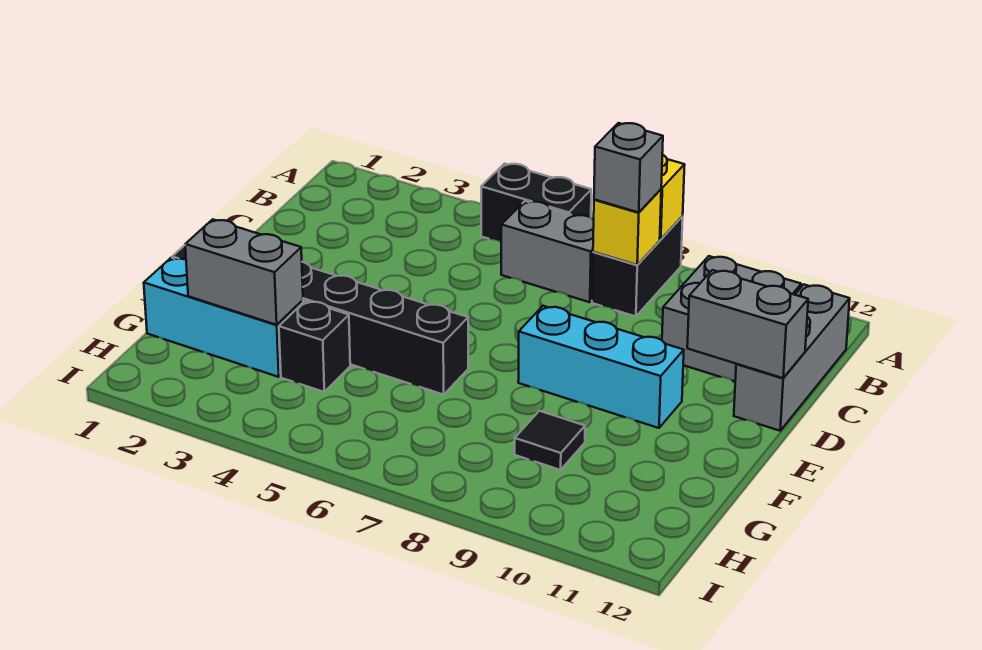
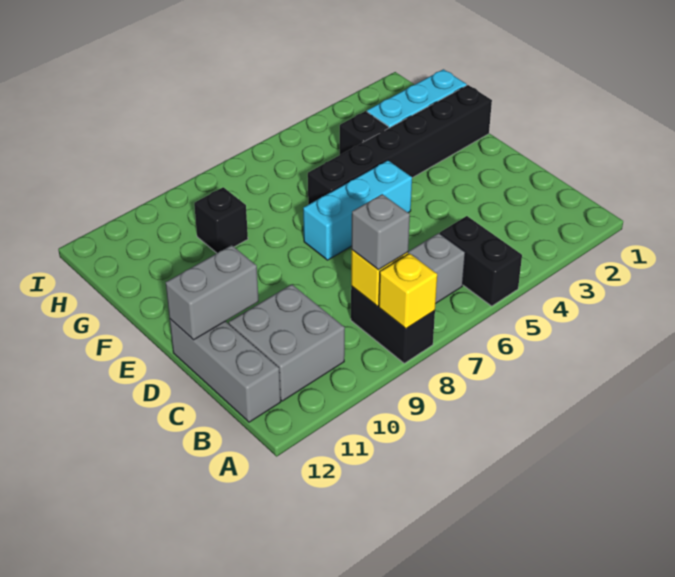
black brick A5:A6 level 1 -> black brick A5:B5 level 1
cyan brick E8:E10 level 1 -> cyan brick E5:E7 level 1
grey brick G2:G3 level 2 -> none
black tile G9 level 1 -> black brick G9 level 1

